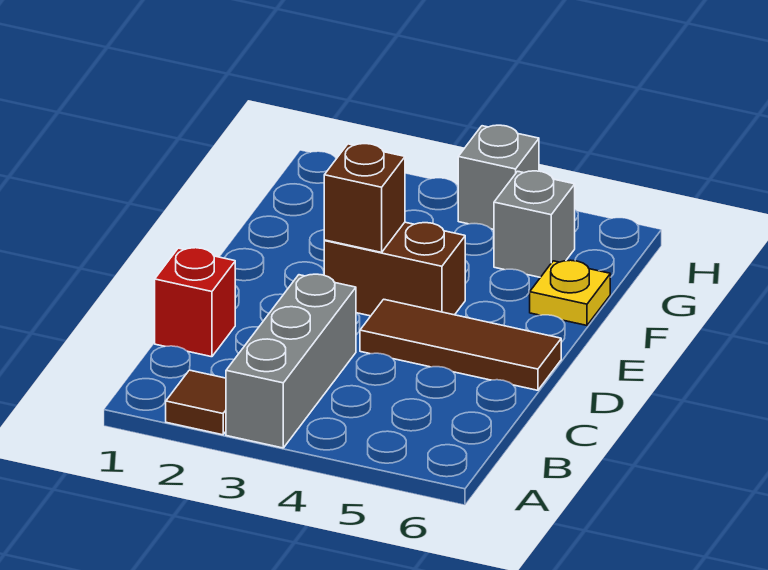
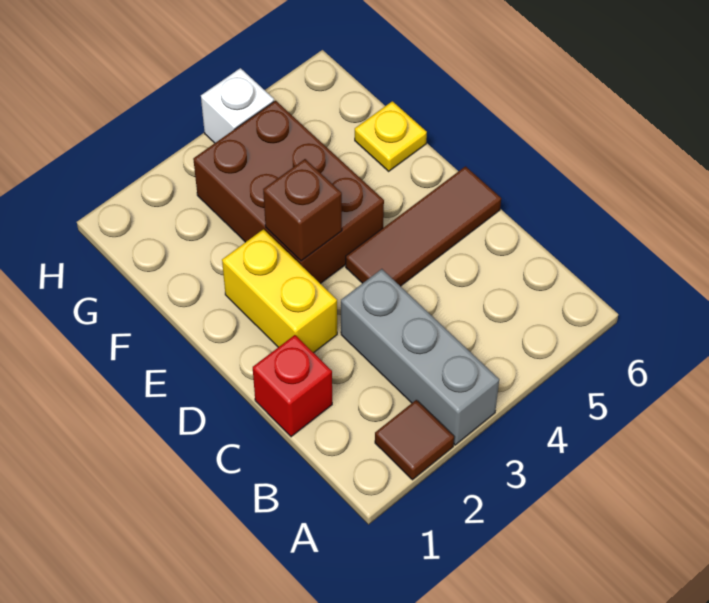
none -> yellow brick D2:E2 level 1
brown brick E3:E4 level 1 -> brown brick E3:G4 level 1
grey brick G5 level 1 -> none
grey brick H4 level 1 -> white brick H4 level 1

